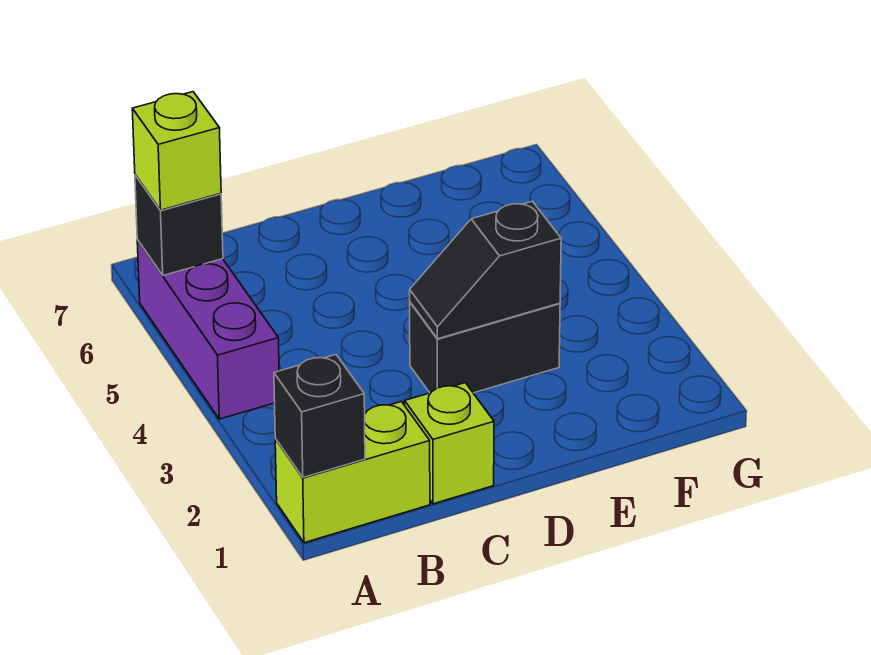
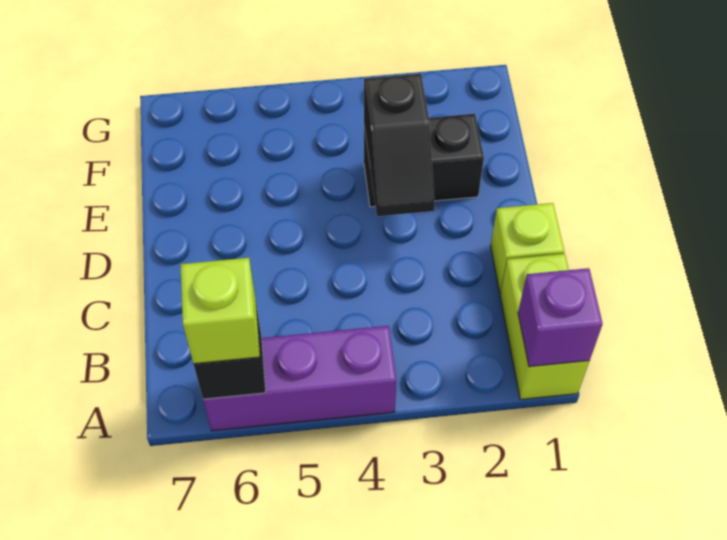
black brick A1 level 2 -> purple brick A1 level 2
black brick D3:E3 level 1 -> black brick E2:E3 level 1

